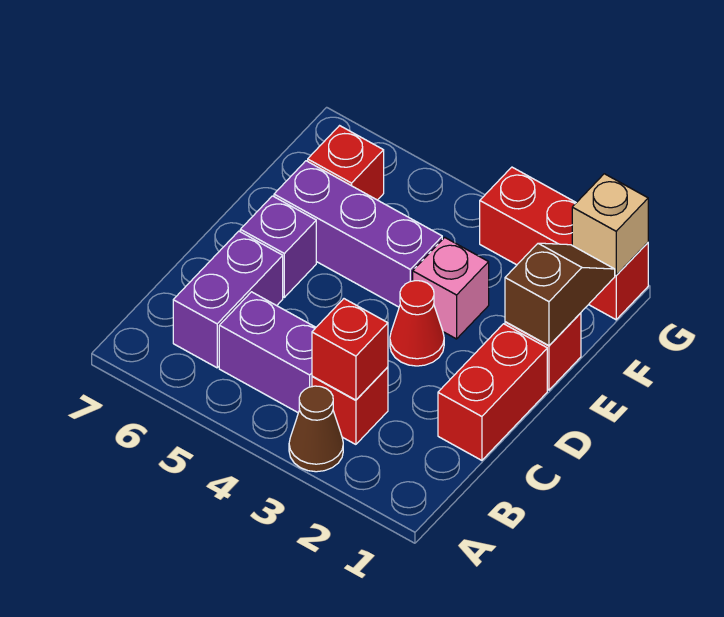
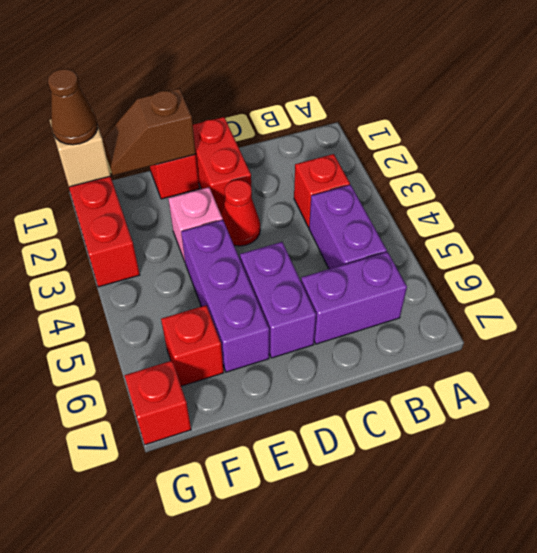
brown cone A3 level 1 -> brown cone G1 level 3
red brick B3 level 2 -> red brick G7 level 1
red brick C1:D1 level 1 -> red brick D1:D2 level 1
purple brick D6 level 1 -> purple brick D5:D6 level 1

